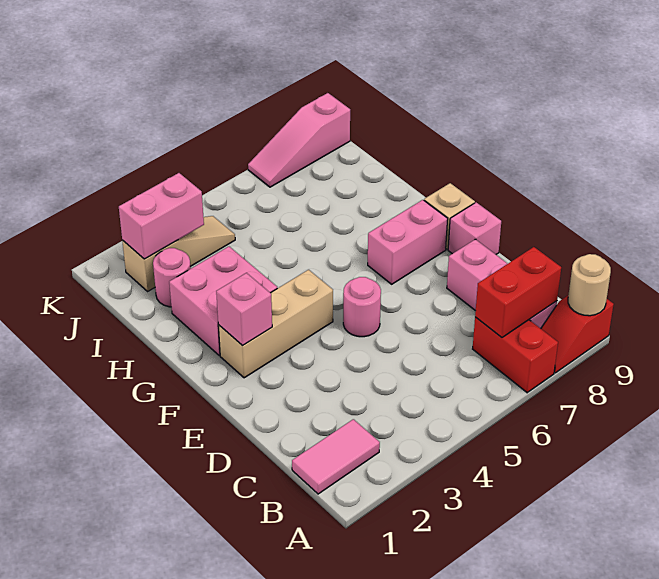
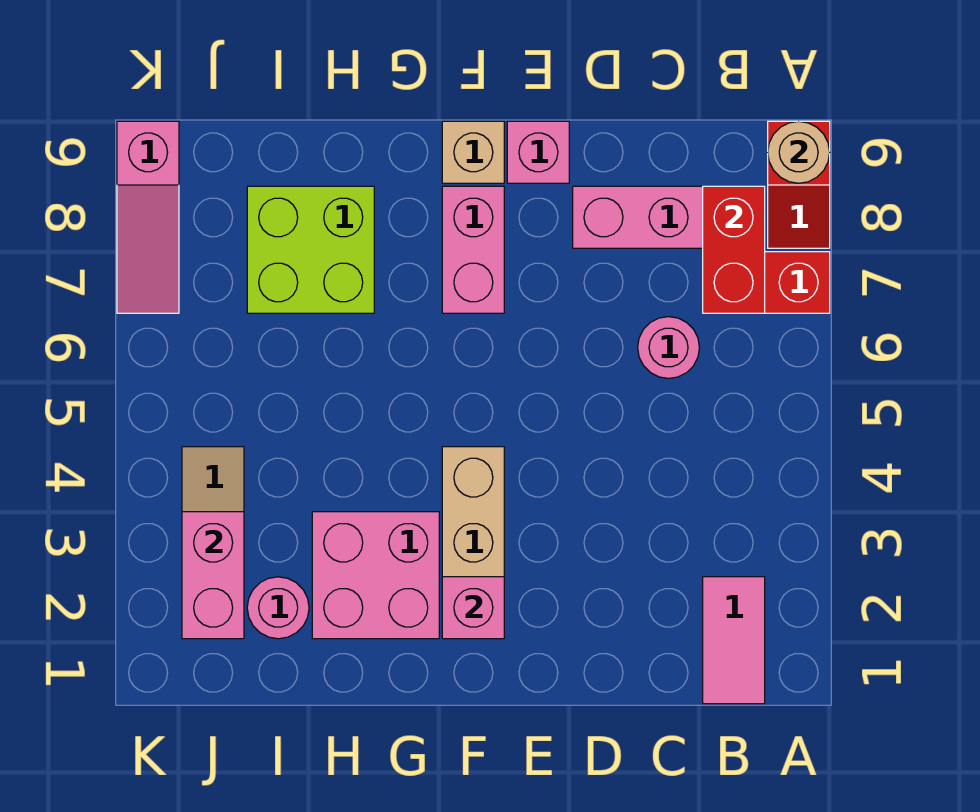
pink round brick E5 level 1 -> pink round brick C6 level 1
none -> lime brick H7:I8 level 1

